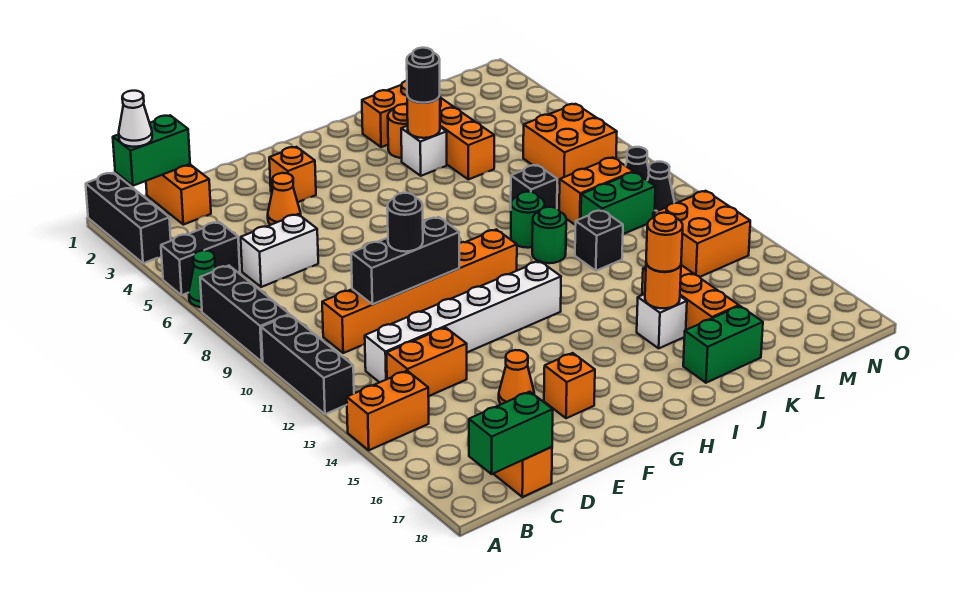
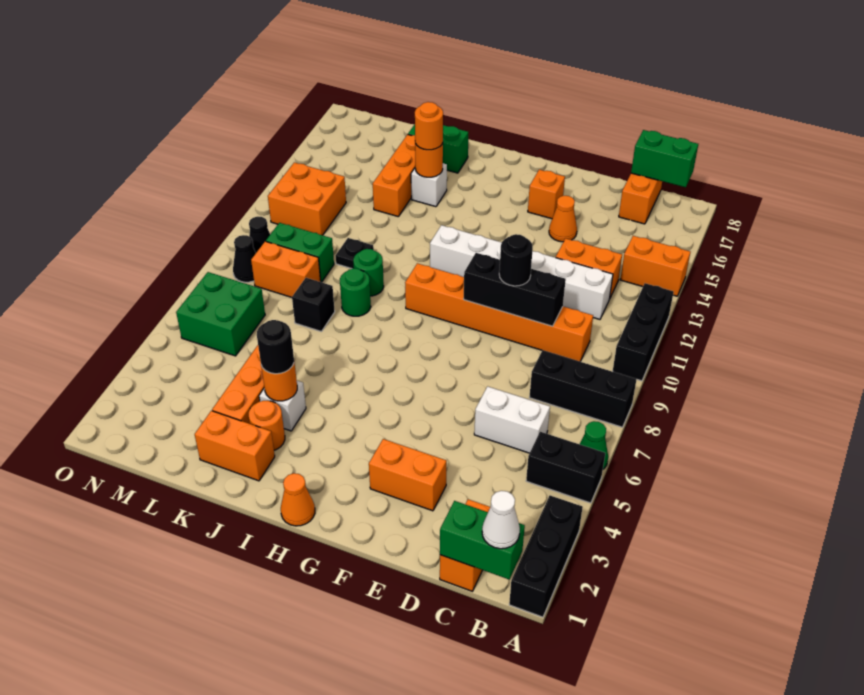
black brick A7:A9 level 1 -> black brick A8:C8 level 1
orange cone E4 level 1 -> orange cone H1 level 1
orange brick F3 level 1 -> orange brick E3:F3 level 1
black brick K11 level 1 -> black plate K11 level 1
orange brick M6:N7 level 1 -> green brick M6:N7 level 1

